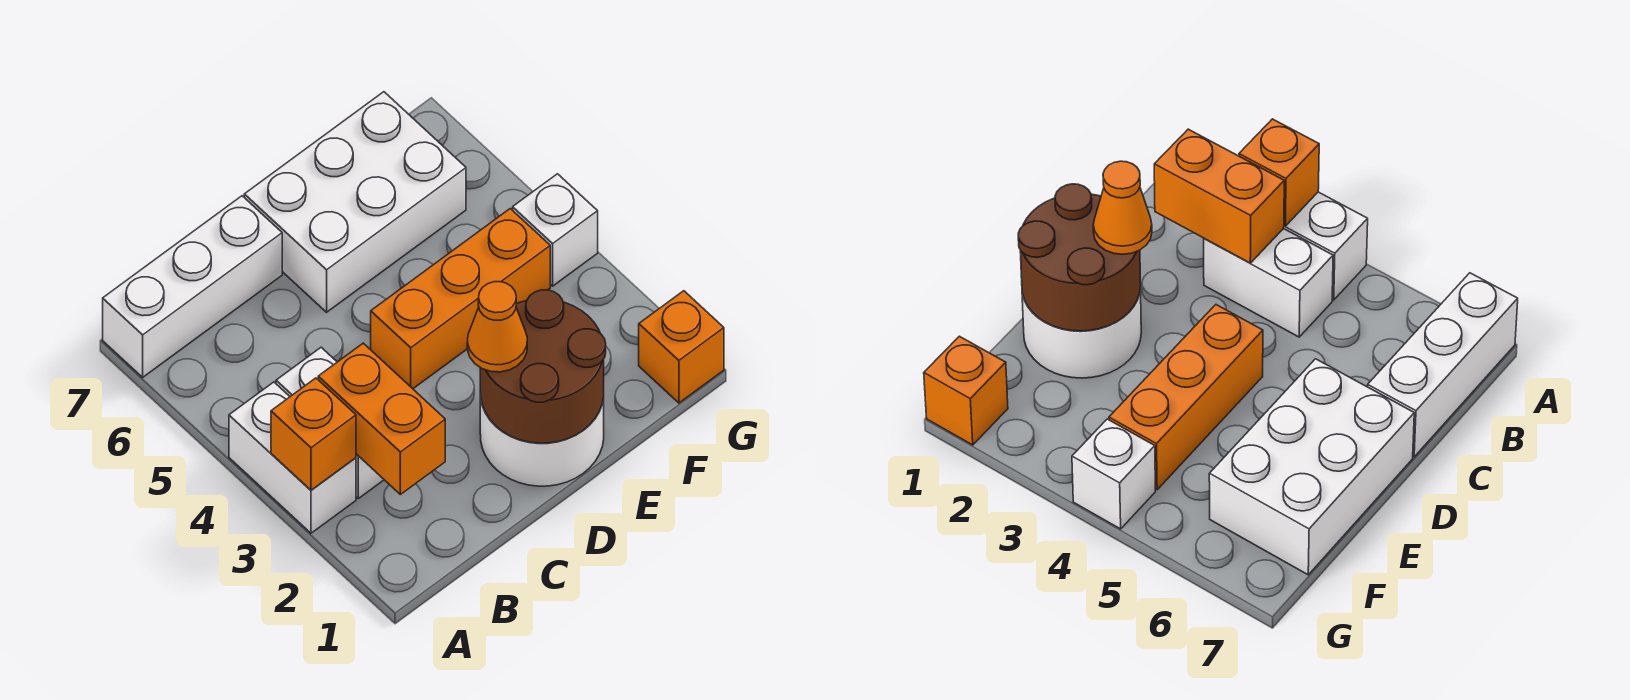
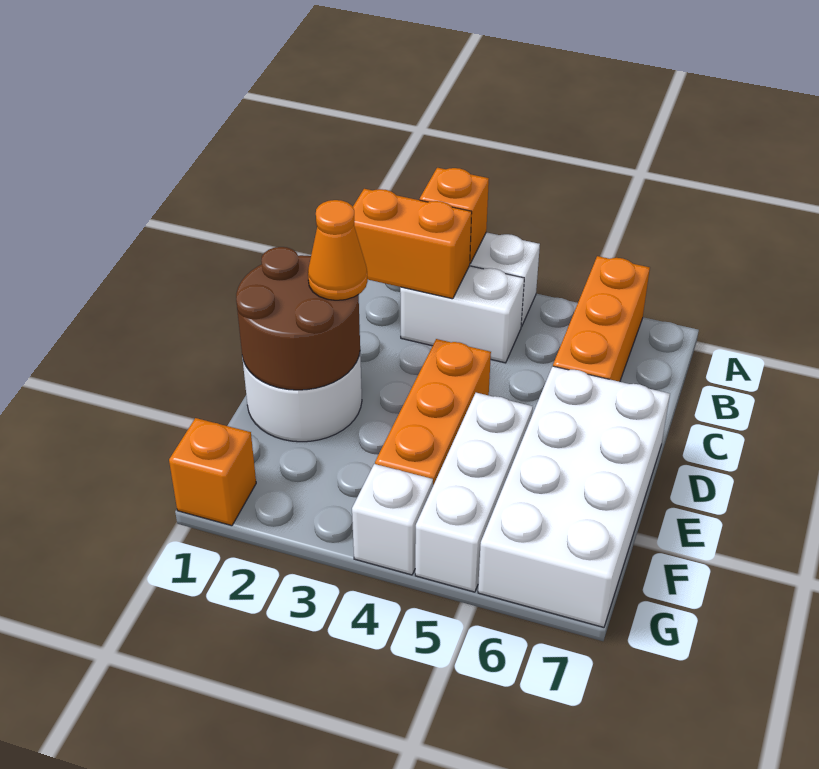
none -> orange brick A6:C6 level 1
white brick A7:C7 level 1 -> white brick E5:G5 level 1
white brick D6:F7 level 1 -> white brick D6:G7 level 1

